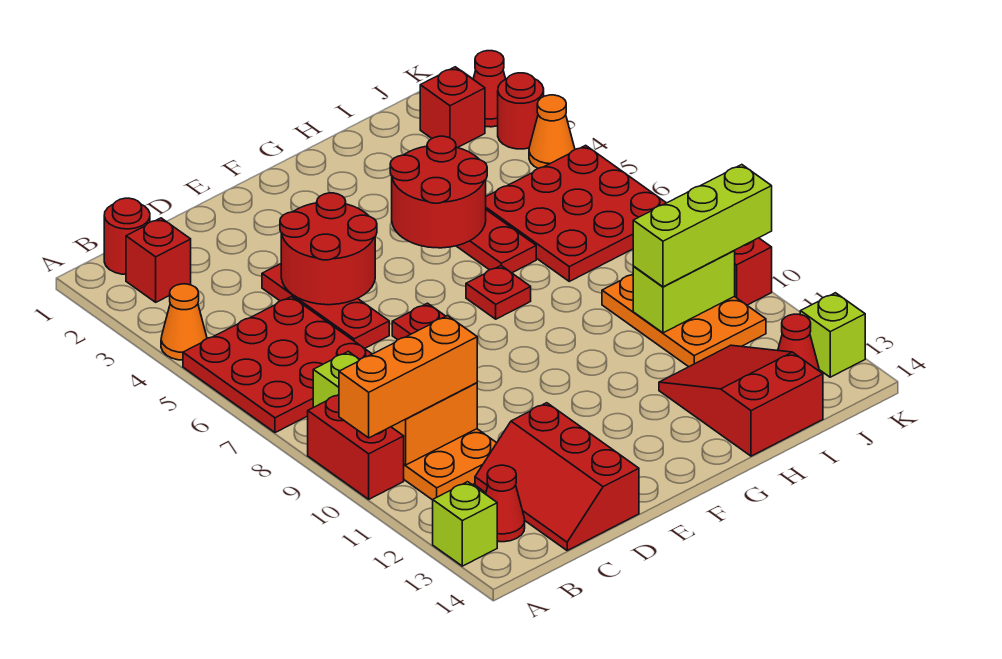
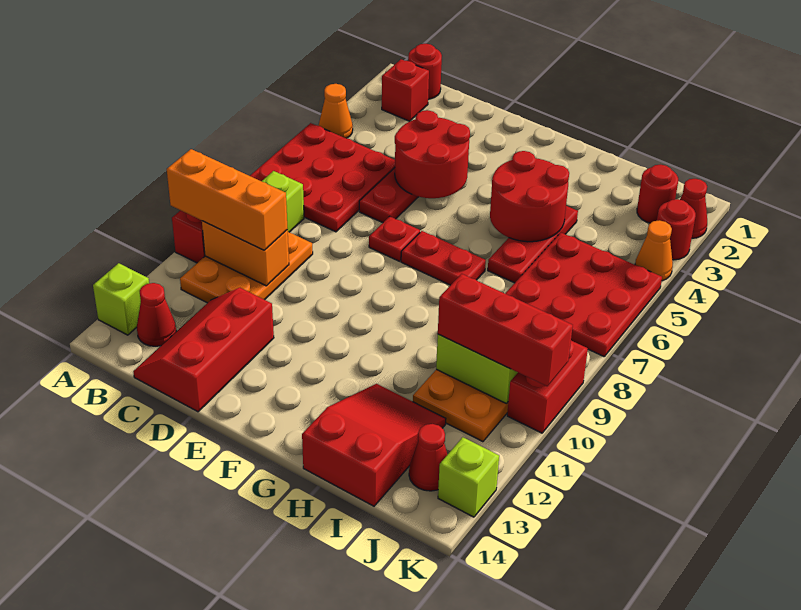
red plate G7 level 1 -> red plate F7:G7 level 1
lime brick I10:K10 level 3 -> red brick I10:K10 level 3
red brick J2 level 1 -> red round brick J2 level 1

